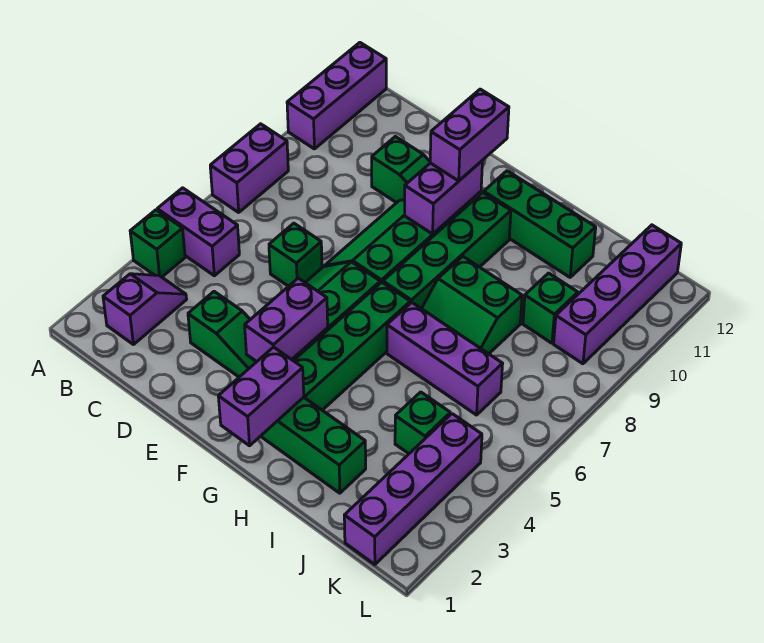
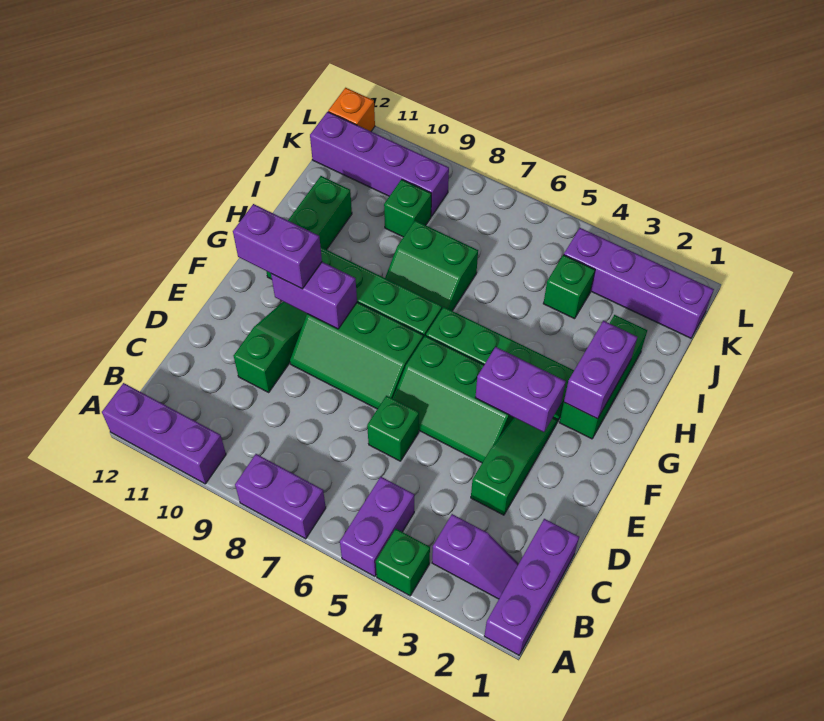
purple slope B2:B3 level 1 top 2 -> purple slope B2:B3 level 1 top 3
purple brick G1:G2 level 2 -> purple brick G2:H2 level 2
purple brick H6:J6 level 1 -> purple brick A1:C1 level 1
green slope H7:I8 level 1 top 8 -> green slope H7:I8 level 1 top I
none -> orange brick L12 level 1

